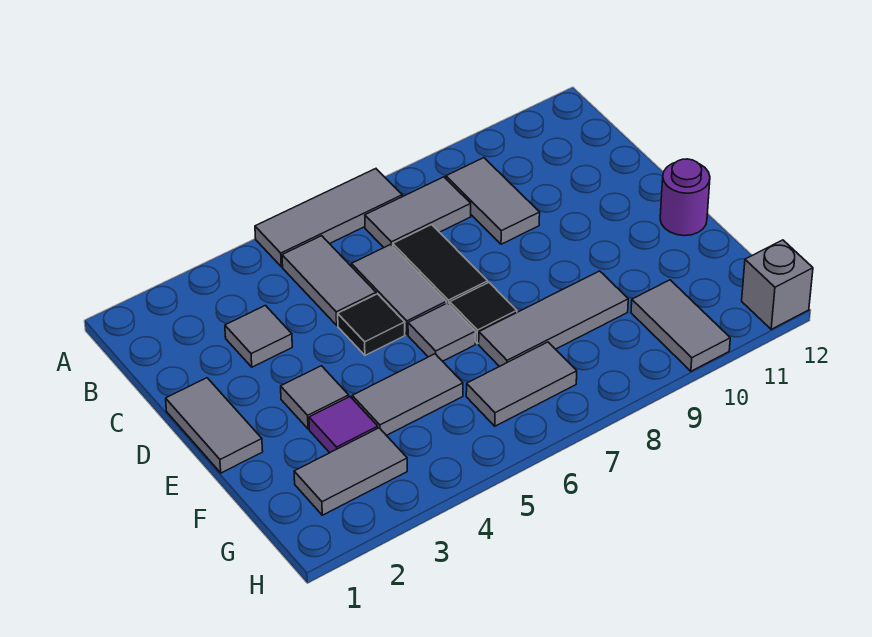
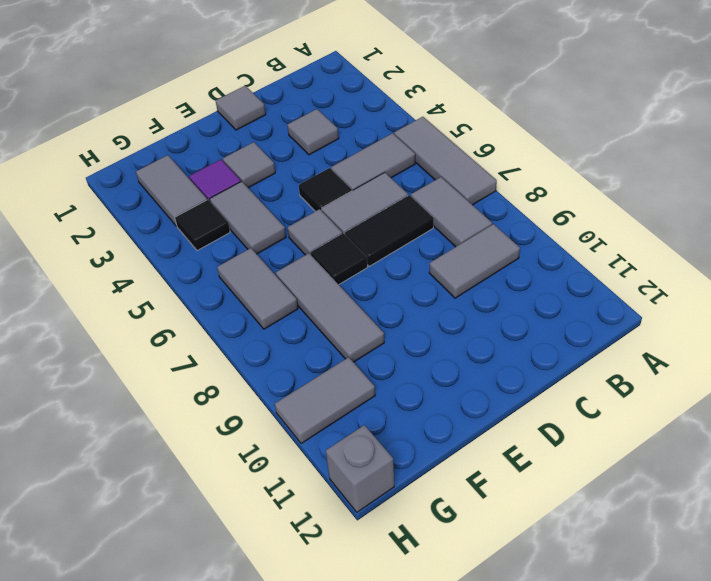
grey tile D1:E1 level 1 -> grey tile D1 level 1
purple round brick E12 level 1 -> none
none -> black tile G4 level 1

